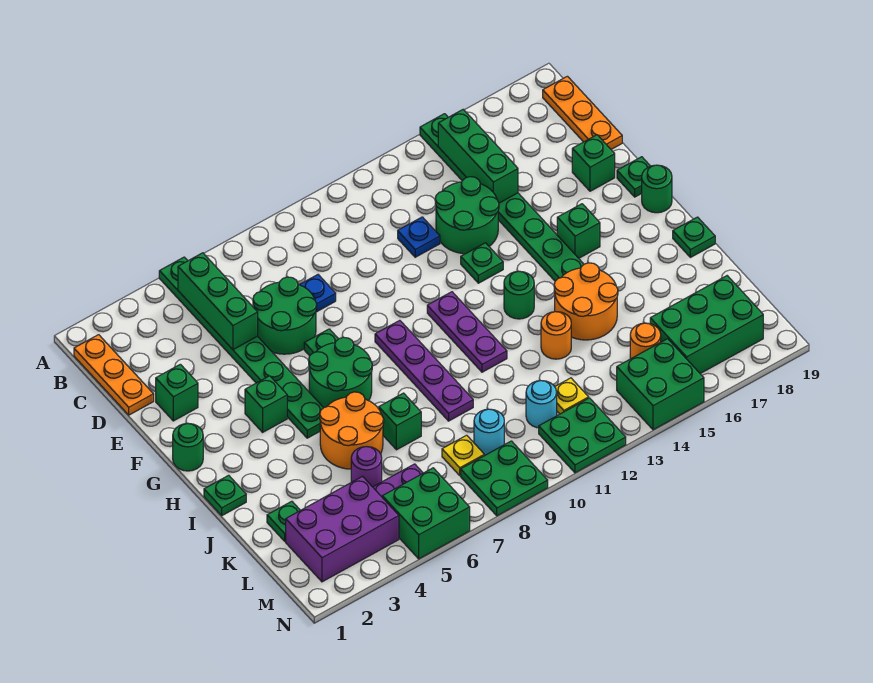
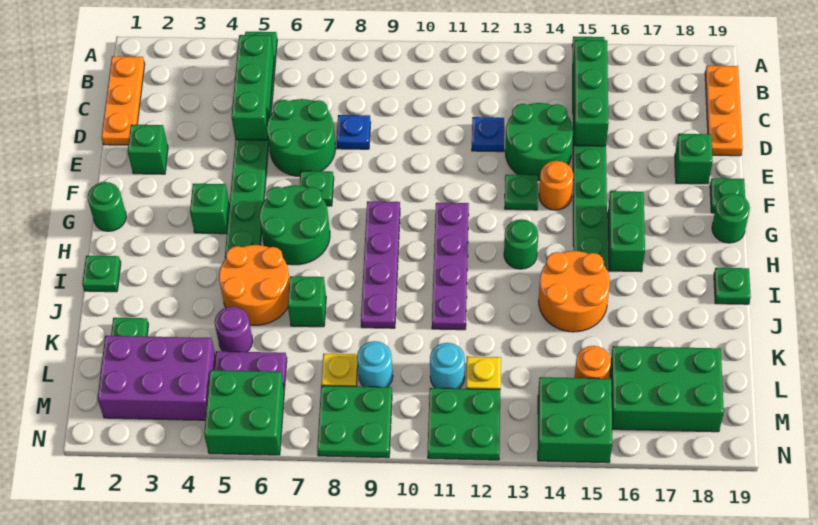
purple plate G11:I11 level 1 -> purple plate G11:J11 level 1
green brick G16 level 1 -> green brick G16:H16 level 1
orange round brick J13 level 1 -> orange round brick F14 level 1

